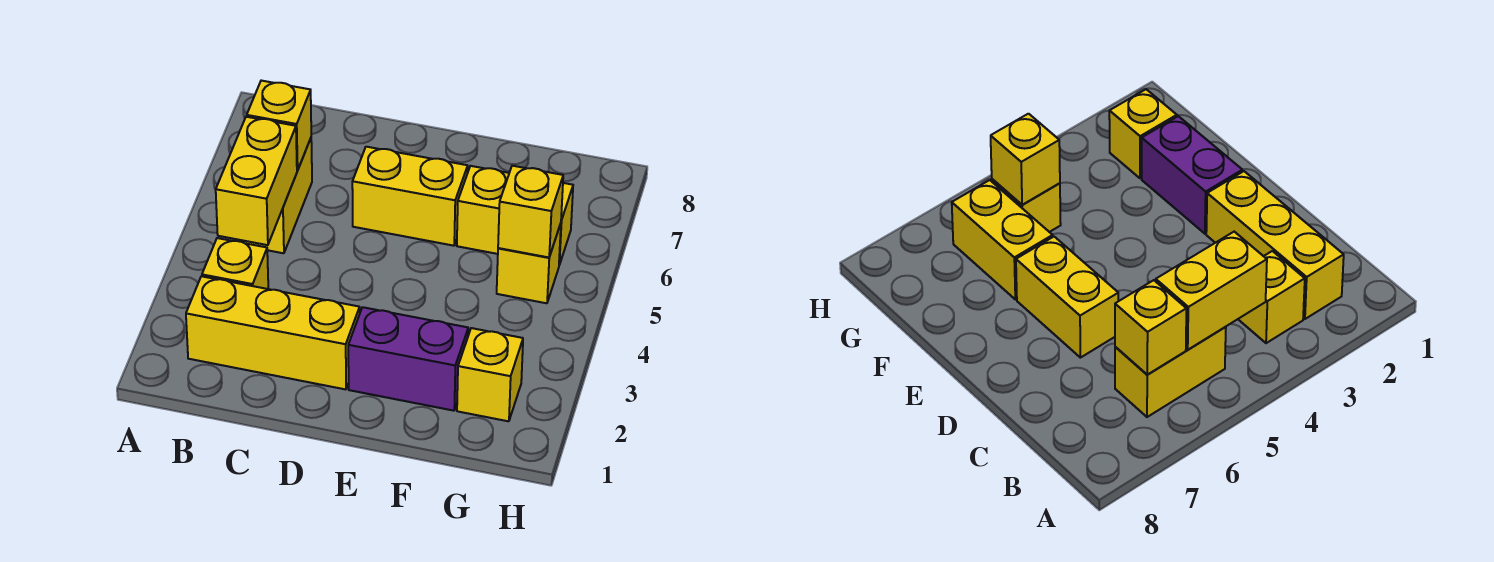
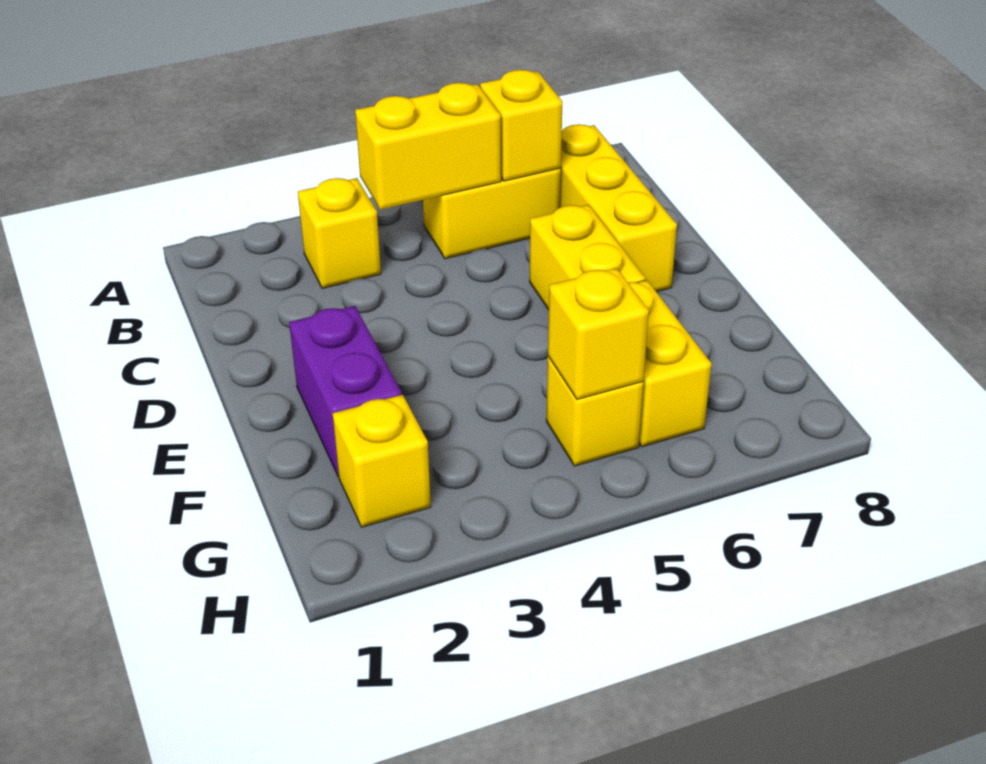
yellow brick B2:D2 level 1 -> yellow brick B7:D7 level 1

